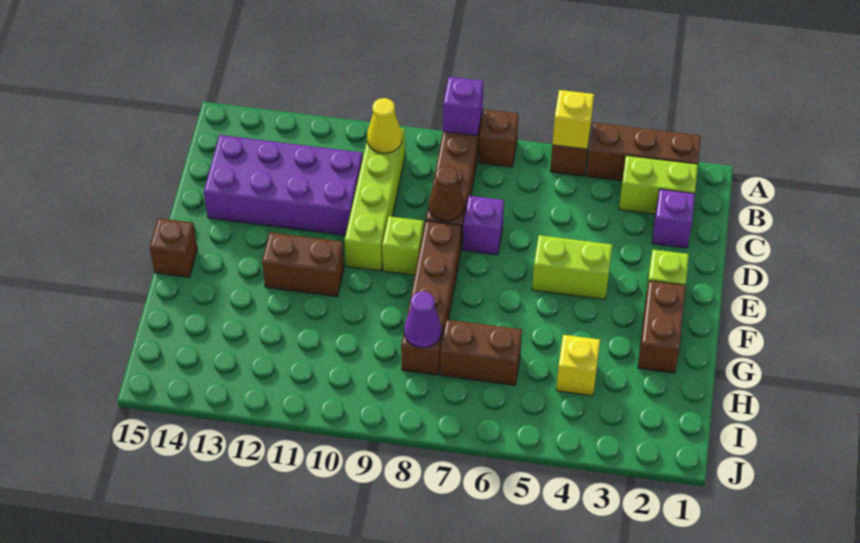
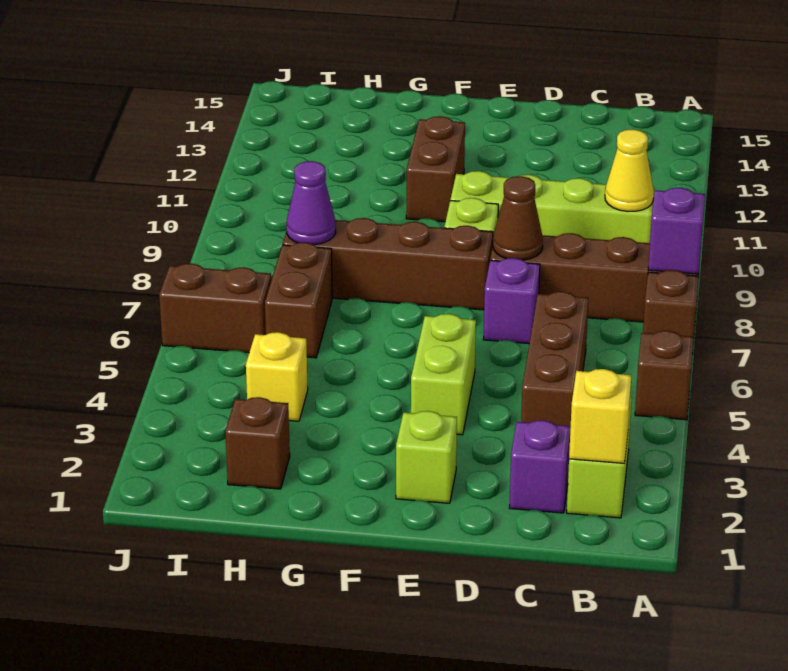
brown brick A2:A4 level 1 -> brown brick C4:C6 level 1
yellow brick A5 level 2 -> yellow brick B2 level 2
purple brick C11:D14 level 1 -> none
brown brick F2:G2 level 1 -> brown brick I6:J6 level 1
brown brick F15 level 1 -> brown brick H2 level 1

